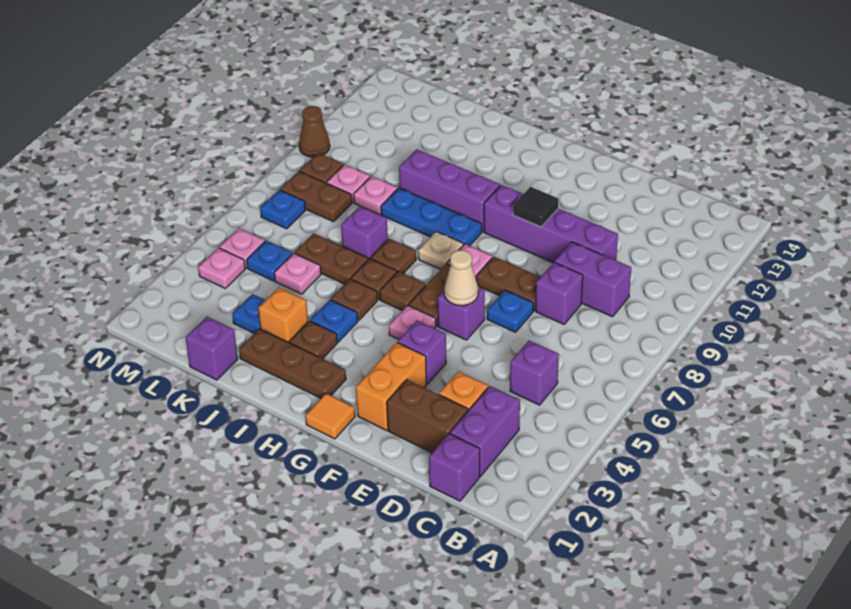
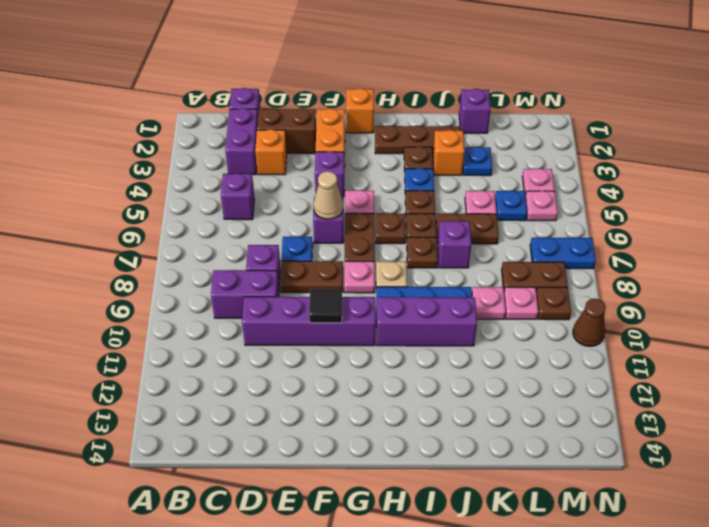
orange tile G1 level 1 -> orange brick G1 level 1
blue plate M7 level 1 -> blue plate M7:N7 level 1

